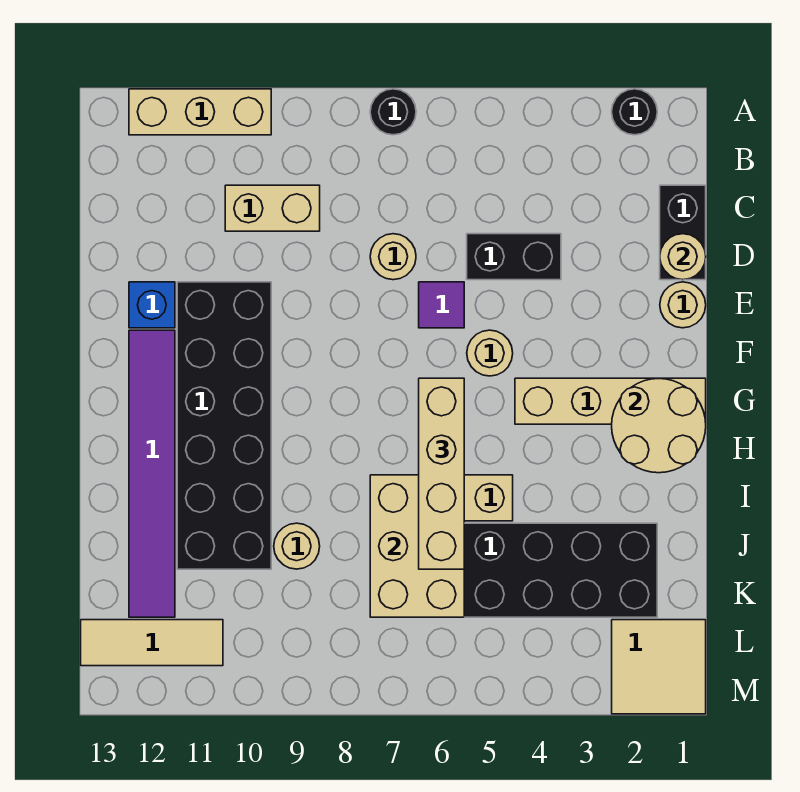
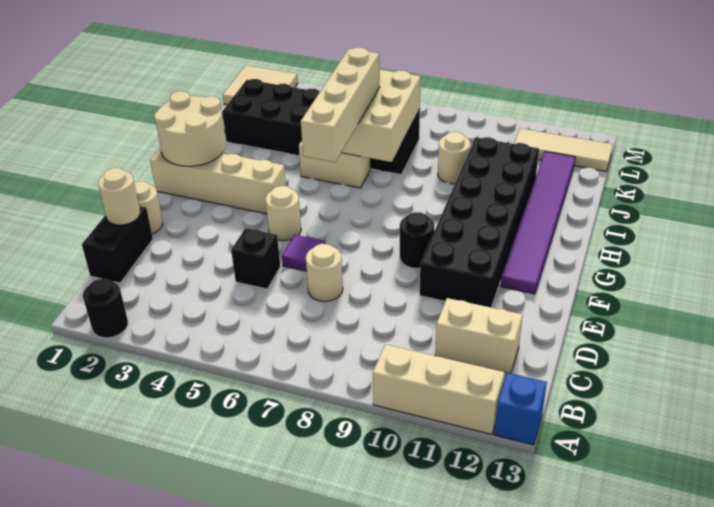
black round brick A7 level 1 -> black round brick F9 level 1
tan brick C9:C10 level 1 -> tan brick C11:C12 level 1
black brick D4:D5 level 1 -> black brick D5 level 1
blue brick E12 level 1 -> blue brick A13 level 1

